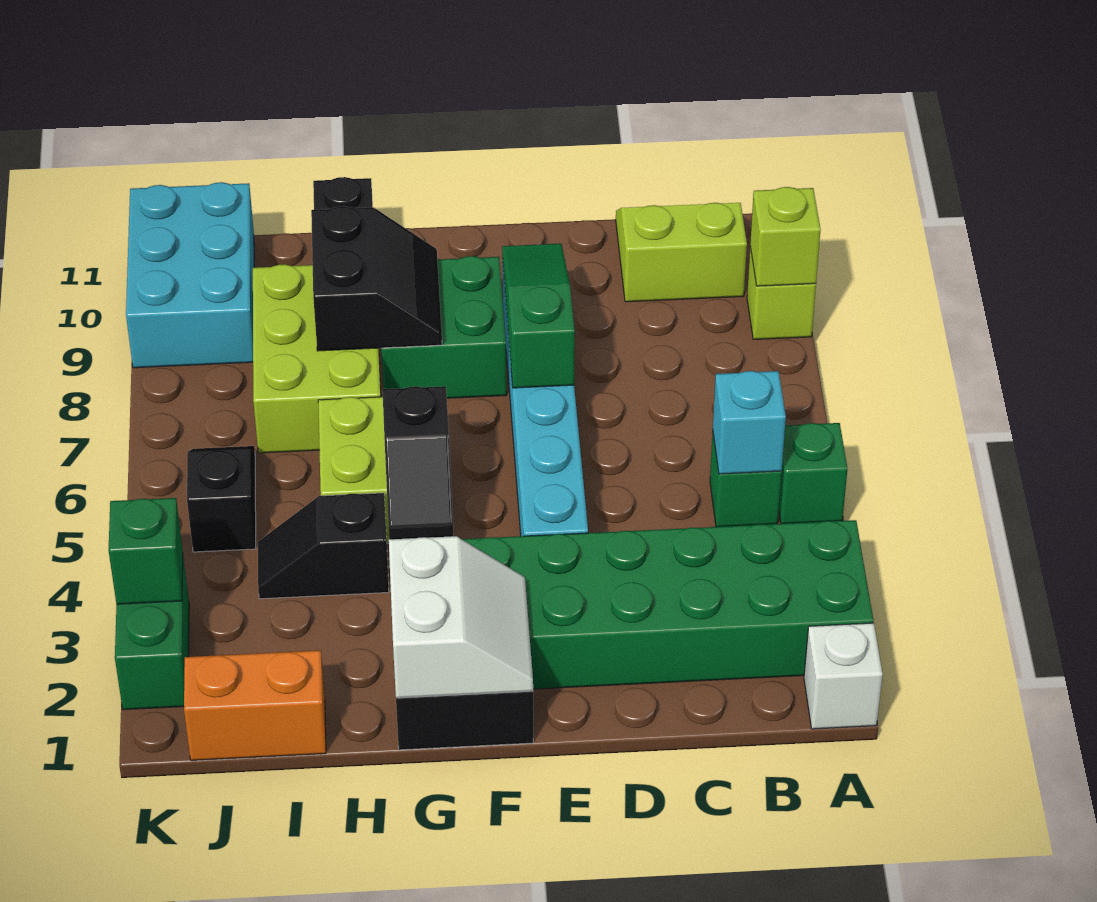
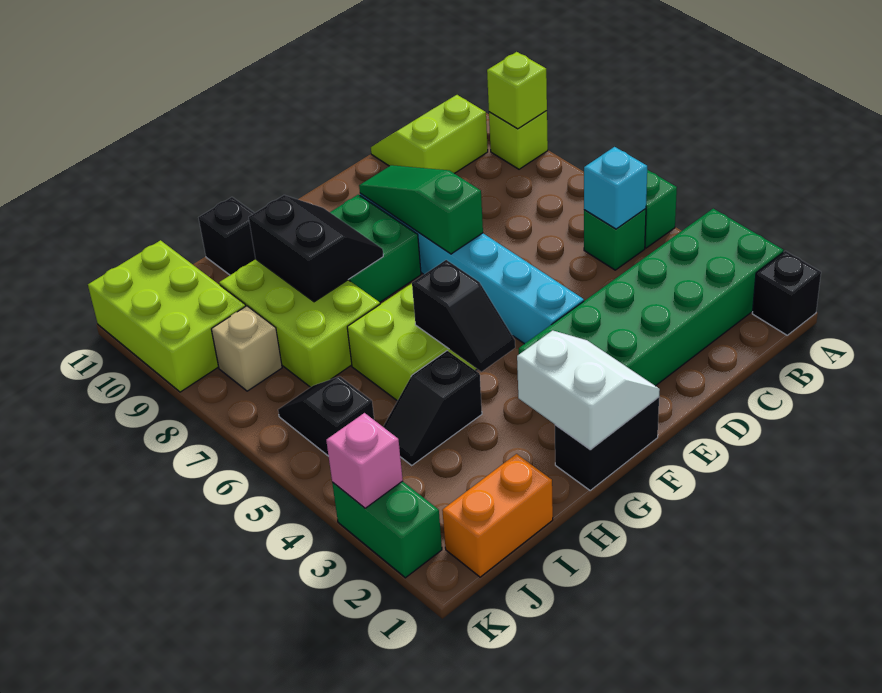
white brick A1 level 1 -> black brick A1 level 1
none -> tan brick J8 level 1
cyan brick J9:K11 level 1 -> lime brick J9:K11 level 1
green brick K3 level 2 -> pink brick K3 level 2

